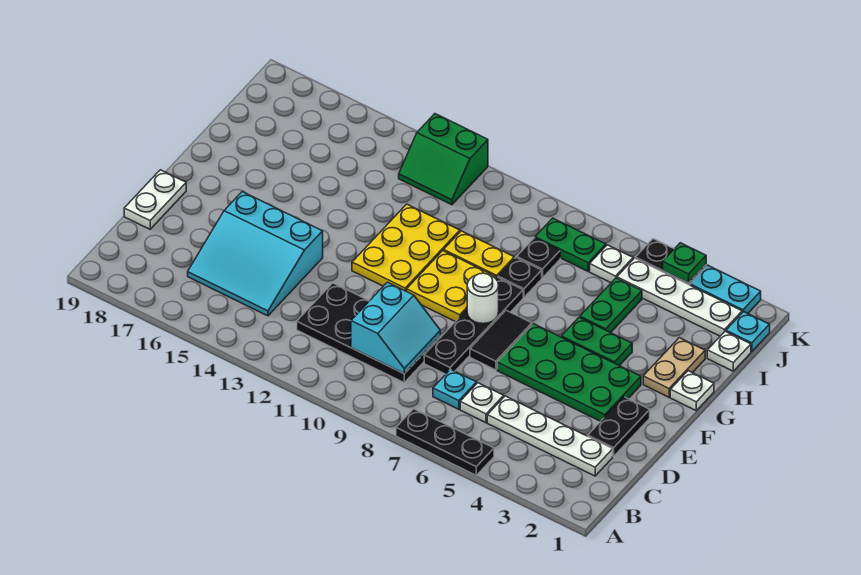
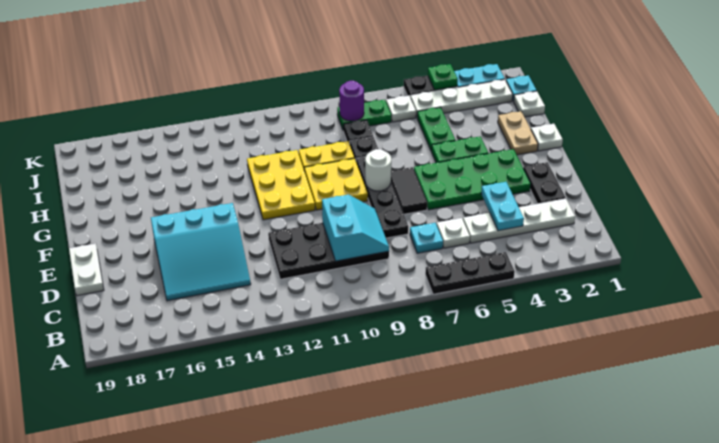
none -> cyan plate C4:D4 level 2
none -> purple round brick J8 level 2
green slope J12:K13 level 1 top K -> none

